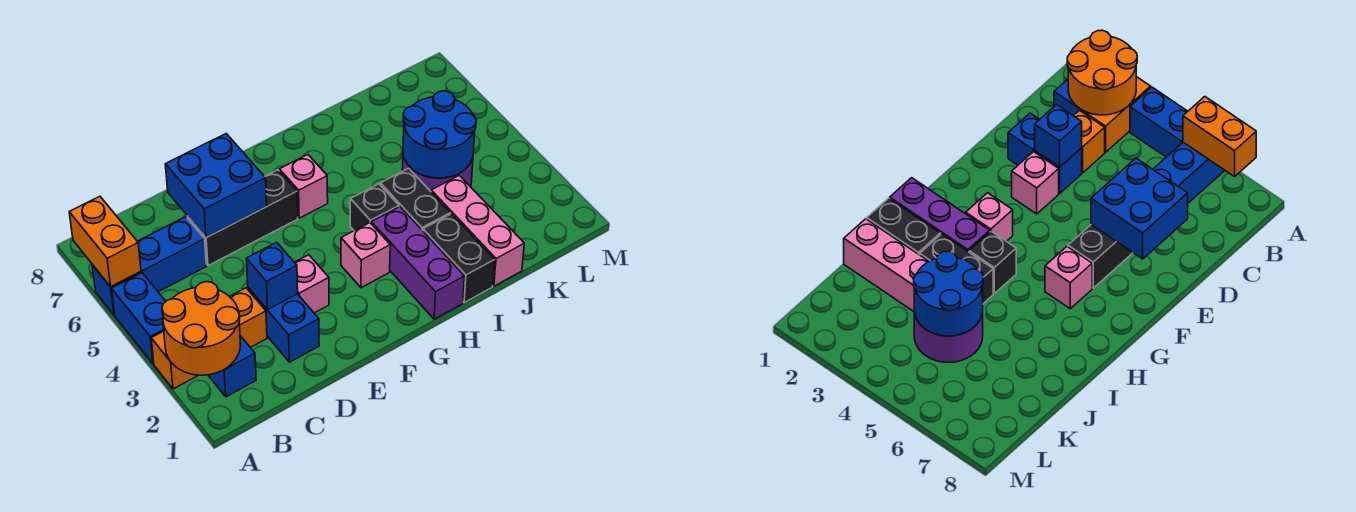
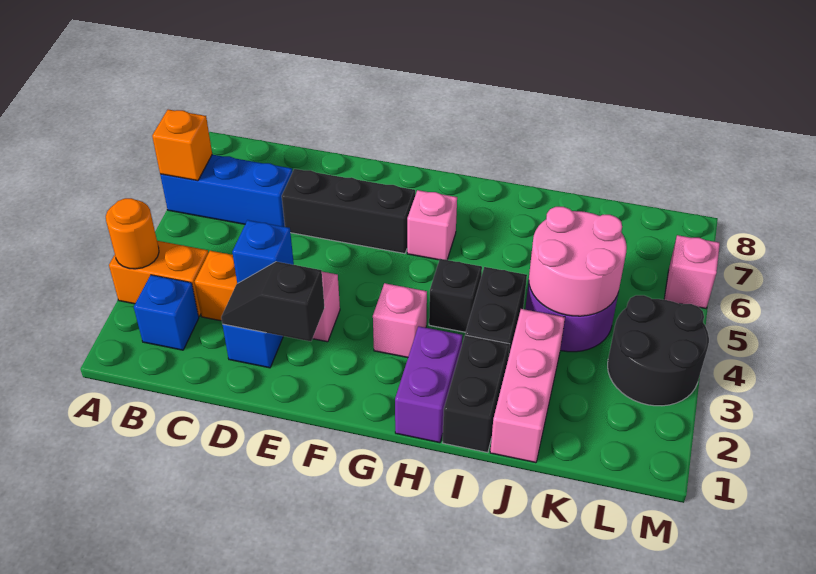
orange round brick A2:B3 level 2 -> orange round brick A3 level 2
blue brick A4:A5 level 1 -> none
orange brick A6:A7 level 2 -> orange brick A6 level 2
none -> black slope D2:E2 level 2 top E
blue brick D6:E7 level 2 -> none
purple brick H1:H3 level 1 -> purple brick H1:H2 level 1
blue round brick J4:K5 level 2 -> pink round brick J4:K5 level 2
none -> black round brick L3:M4 level 1
none -> pink brick M6 level 1

